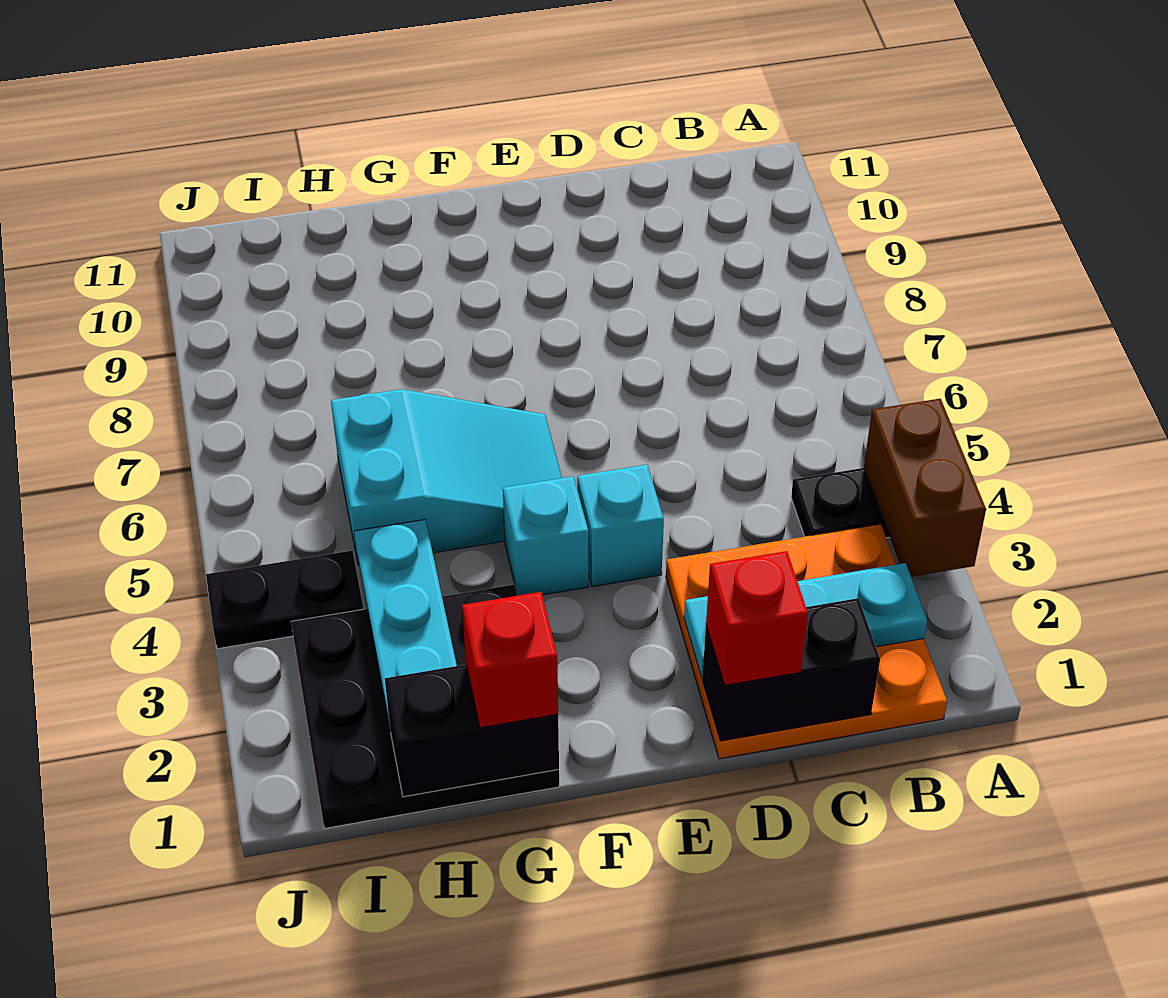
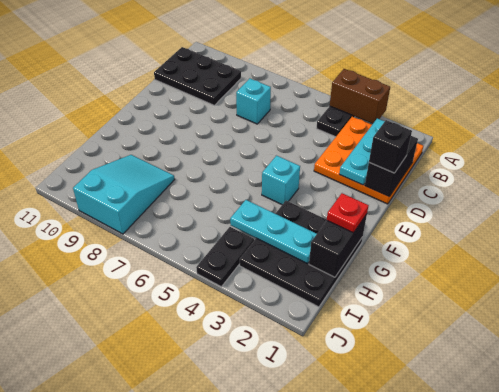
none -> black plate B9:C11 level 1
red brick D1 level 3 -> black brick D1 level 3
cyan brick E4 level 1 -> cyan brick C7 level 1
cyan slope F5:H6 level 1 top H -> cyan slope H8:J9 level 1 top J
red brick G1 level 3 -> red plate G1 level 3

